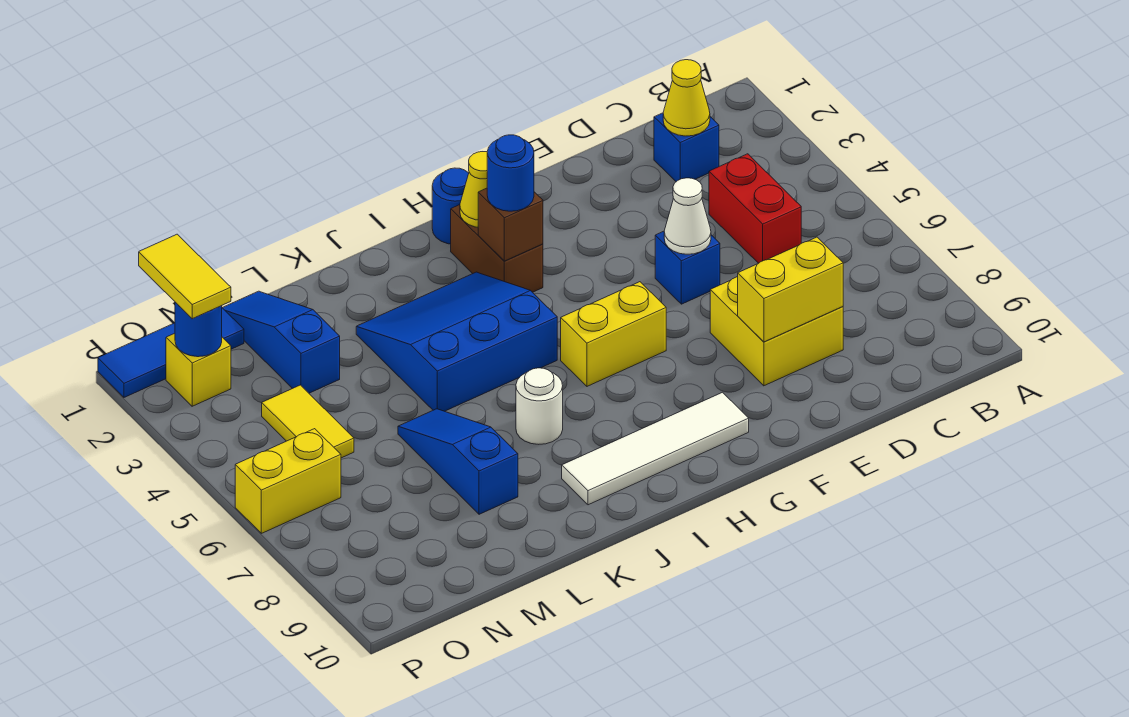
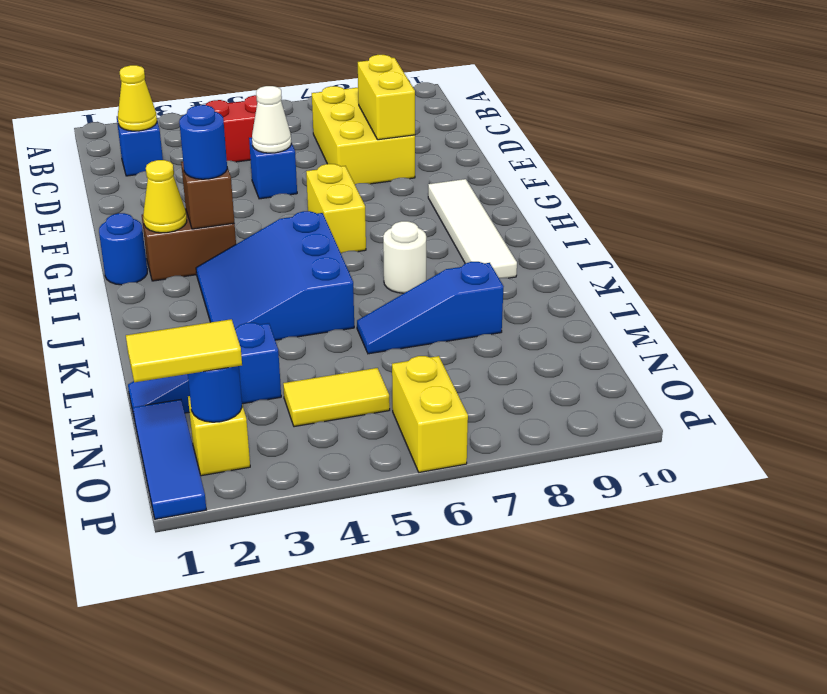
yellow brick D7:E8 level 1 -> yellow brick C7:E8 level 1

